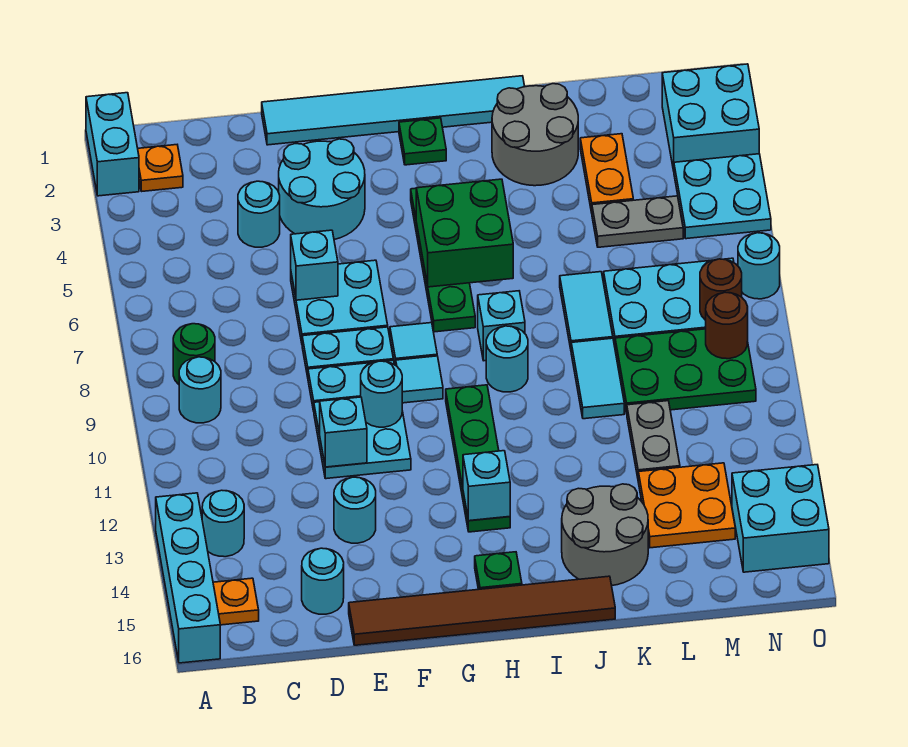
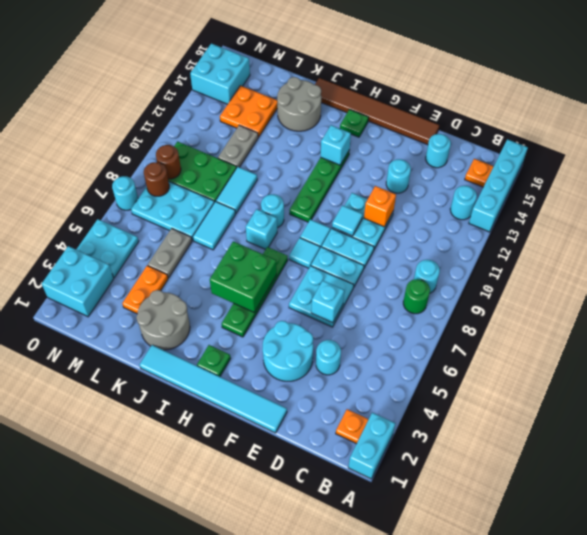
cyan brick E11 level 2 -> orange brick E11 level 2
cyan round brick F10 level 2 -> cyan tile F10 level 2
grey plate L5:M5 level 1 -> grey plate L5:L6 level 1

